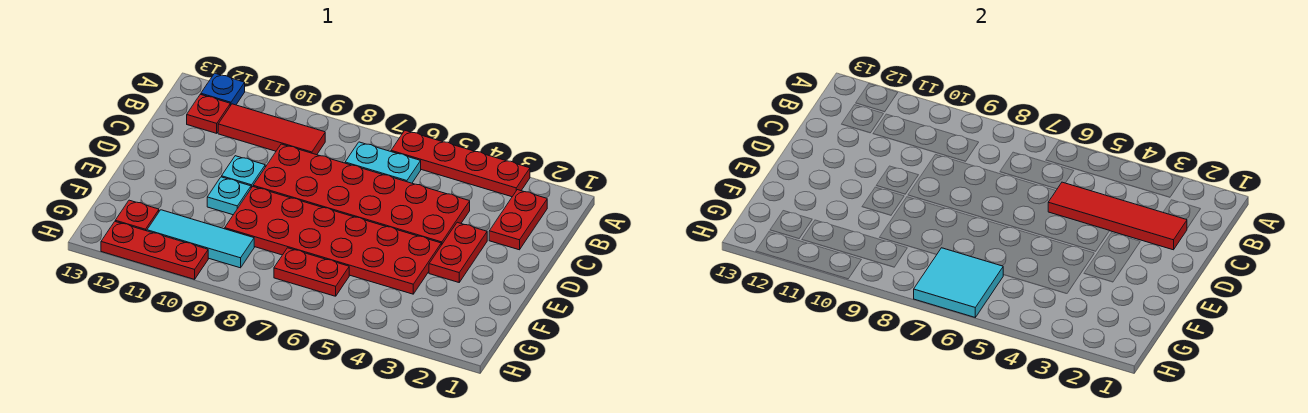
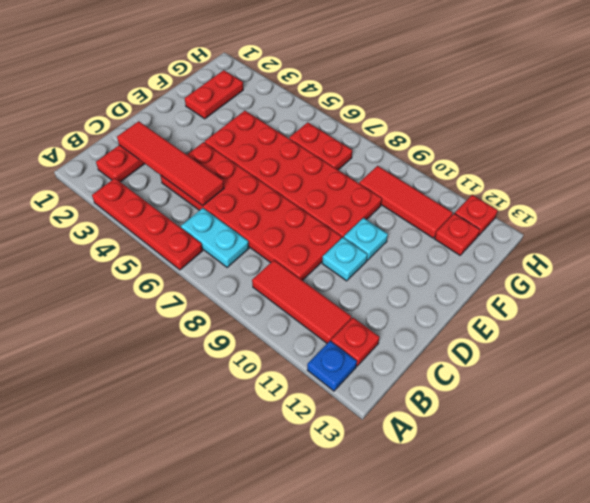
red plate D3:E3 level 1 -> red plate F2:G2 level 1
cyan tile G6:H7 level 2 -> none
cyan tile G9:G11 level 1 -> red tile G9:G11 level 1
red plate H10:H12 level 1 -> red plate H12 level 1

